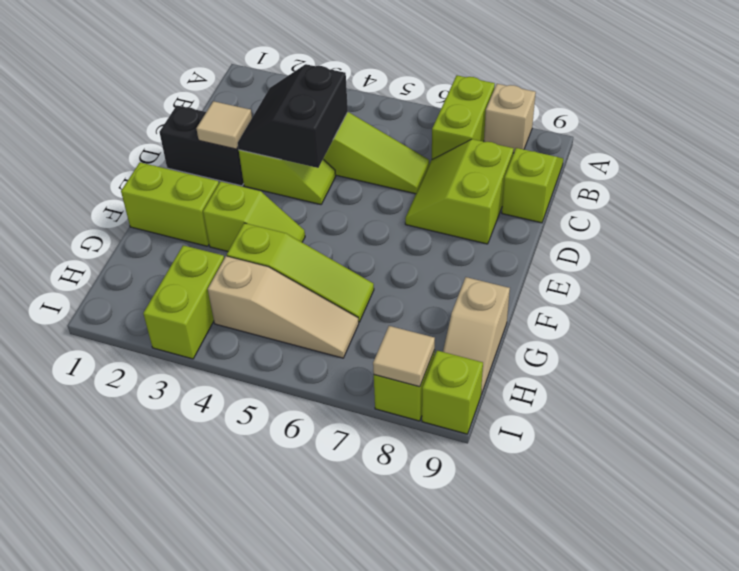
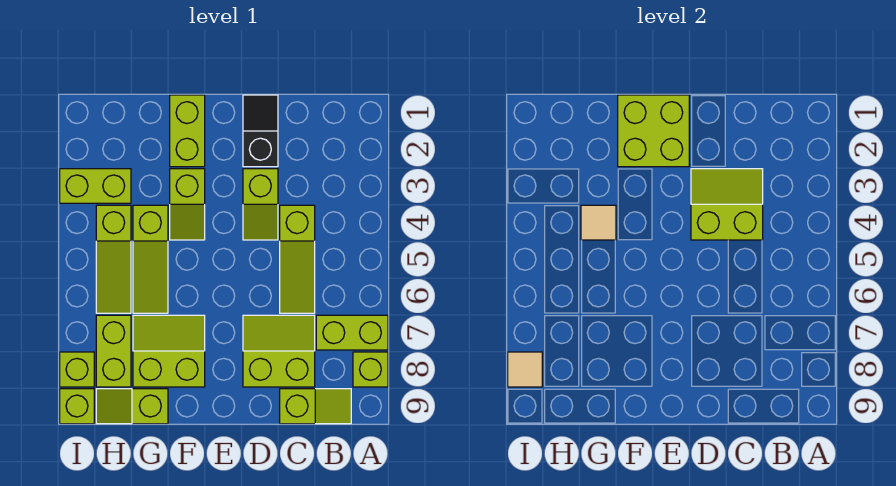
tan brick A8 level 1 -> lime brick A8 level 1
black slope C3:D4 level 2 top 4 -> lime slope C3:D4 level 2 top 4
black brick D1:D2 level 1 -> black slope D1:D2 level 1 top 2
tan tile D2 level 2 -> tan tile G4 level 2
none -> lime brick E1:F2 level 2
none -> lime slope F7:G8 level 1 top 8
tan slope G9:H9 level 1 top G -> lime slope G9:H9 level 1 top G
tan slope H4:H6 level 1 top 4 -> lime slope H4:H6 level 1 top 4
none -> lime brick H7:H8 level 1

